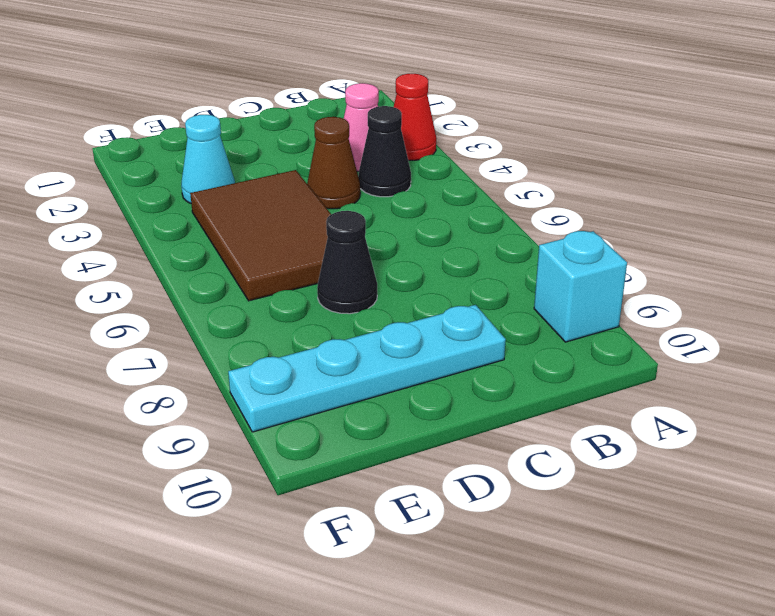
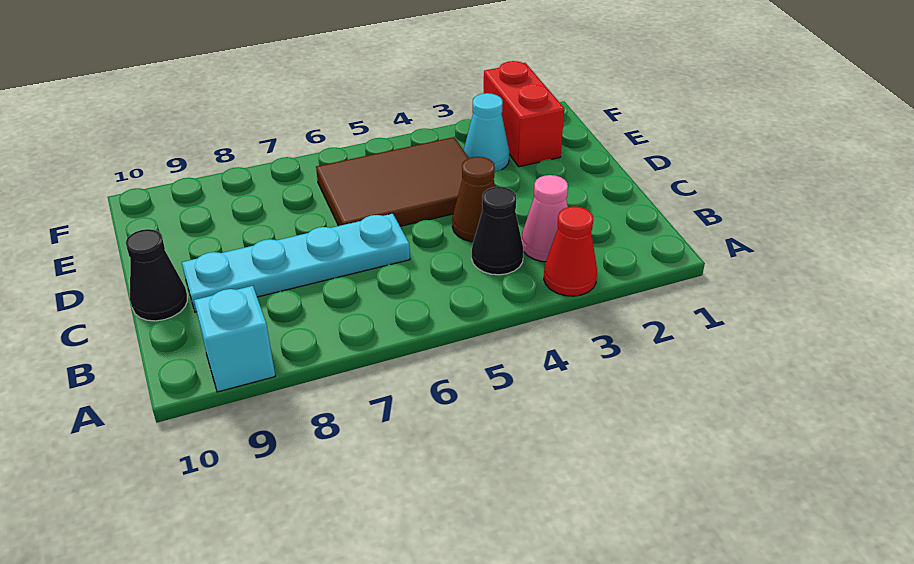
cyan plate C9:F9 level 1 -> cyan plate C6:C9 level 1
black cone D7 level 1 -> black cone C10 level 1
none -> red brick E2:F2 level 1

